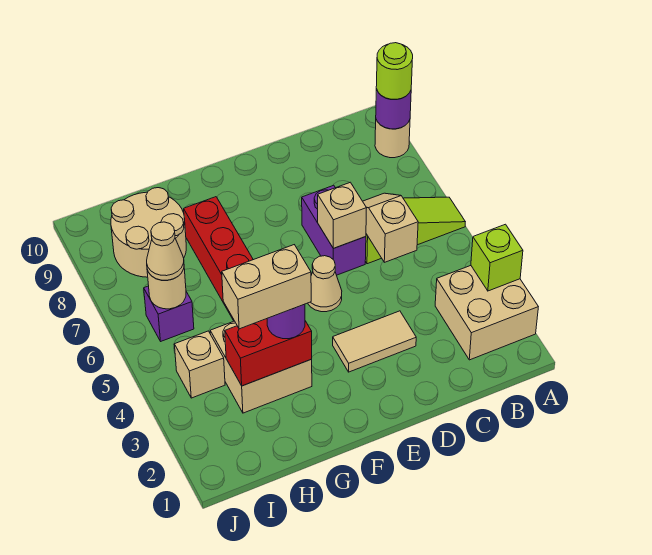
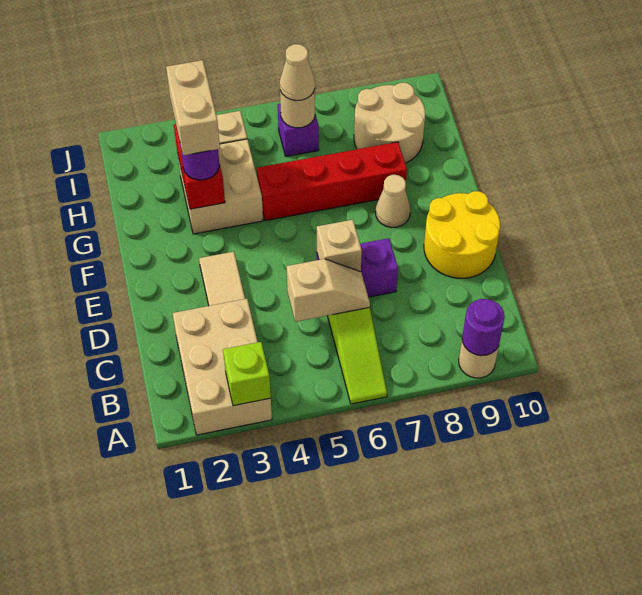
tan brick A2:B3 level 1 -> tan brick A2:C3 level 1
lime round brick A9 level 3 -> none
none -> yellow round brick D9:E10 level 1
tan cone E5 level 1 -> tan cone F8 level 1

